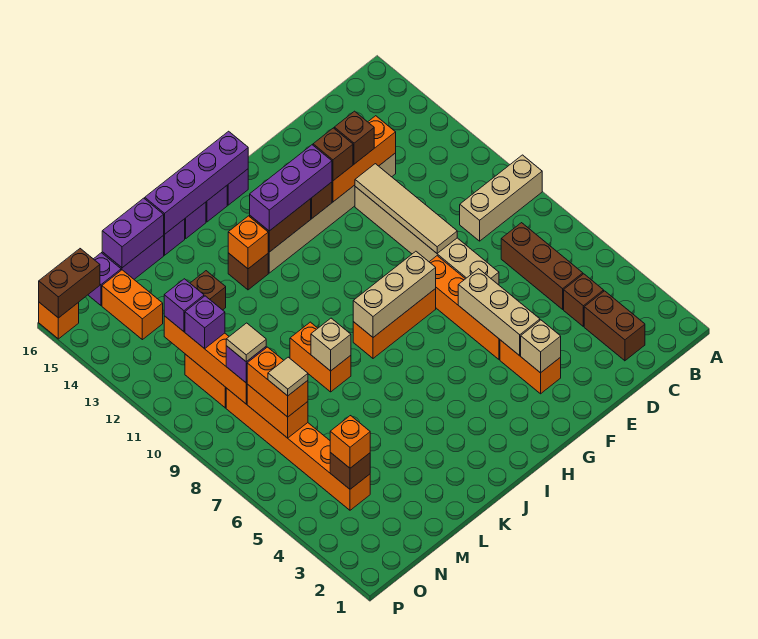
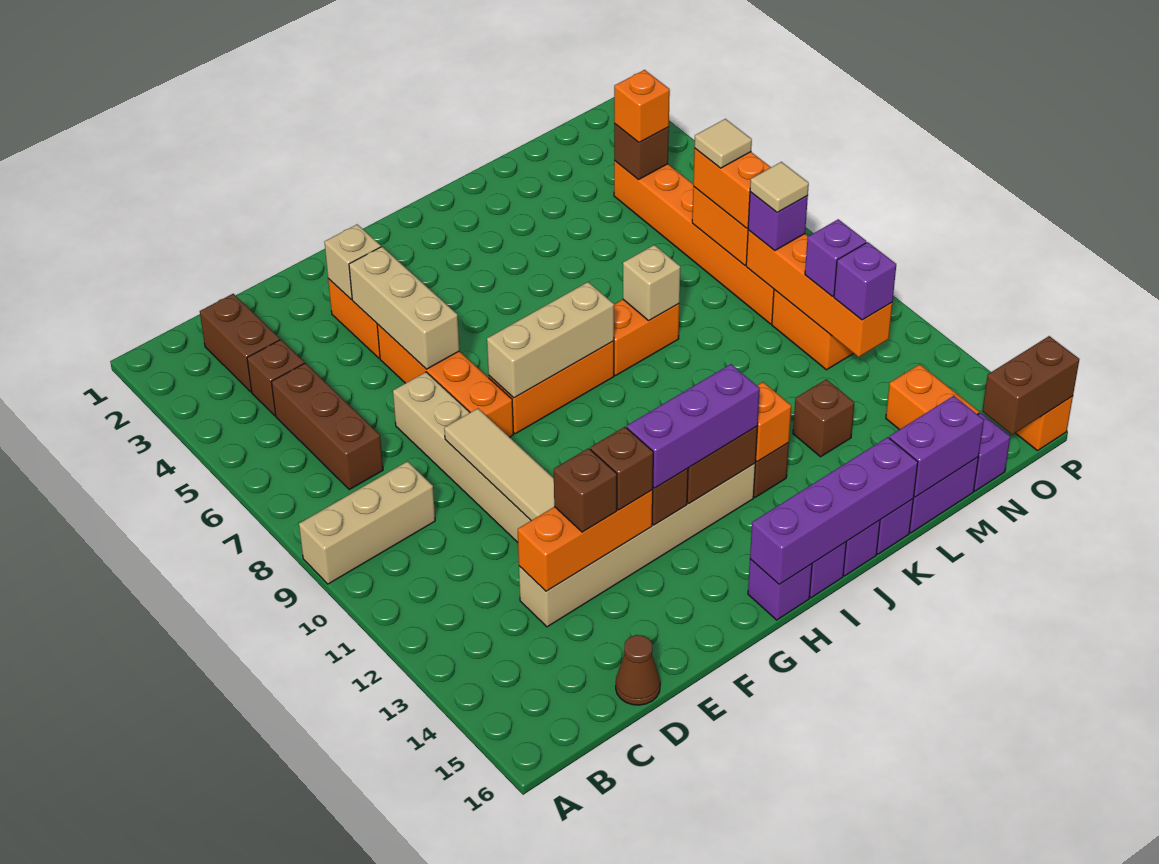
none -> brown cone D16 level 1
orange brick K8:K9 level 1 -> orange brick J8:K8 level 1

